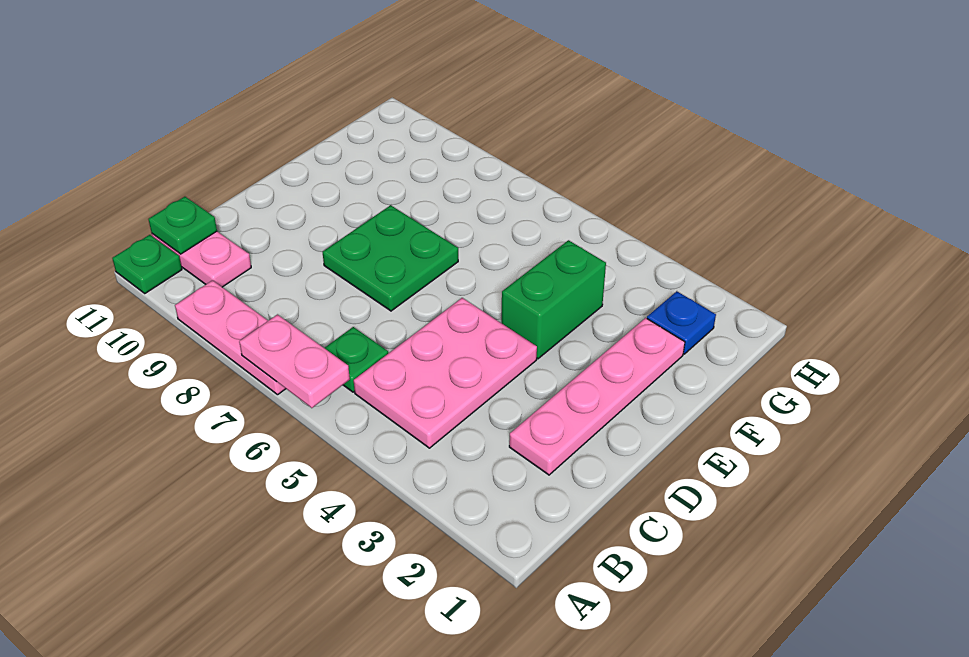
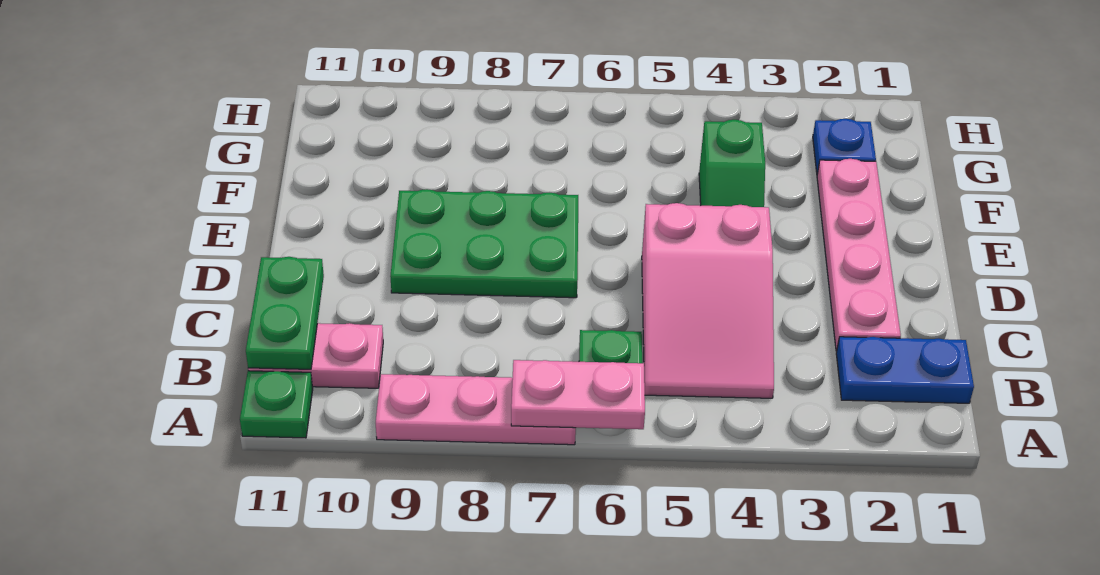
none -> blue plate B1:B2 level 1
pink plate B4:D5 level 1 -> pink slope B4:D5 level 1 top D
green plate B11 level 2 -> green plate B11:C11 level 2
green plate D7:E8 level 1 -> green plate D7:E9 level 1
green brick E4:F4 level 1 -> green slope E4:F4 level 1 top F

